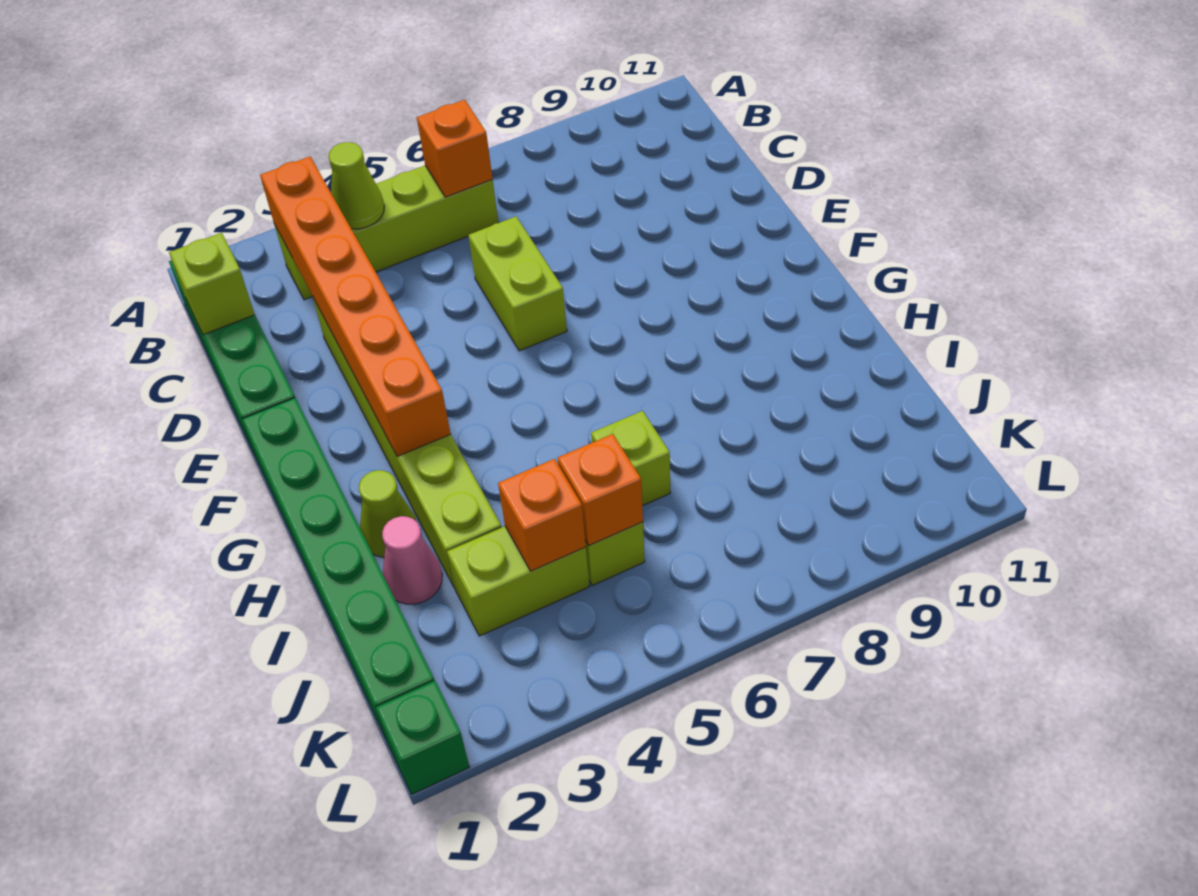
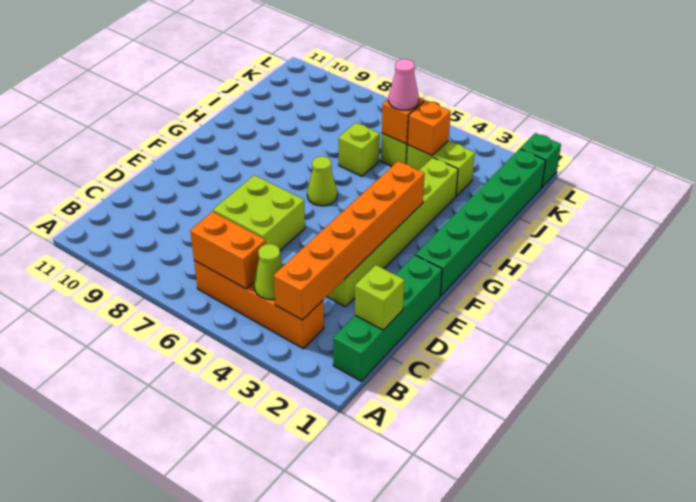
lime brick B3:B6 level 1 -> orange brick B3:B6 level 1
orange brick B6 level 2 -> orange brick B5:B6 level 2
lime brick D6:E6 level 1 -> lime brick D6:E7 level 1
lime cone H2 level 1 -> lime cone G6 level 1
pink cone I2 level 1 -> pink cone J5 level 3

